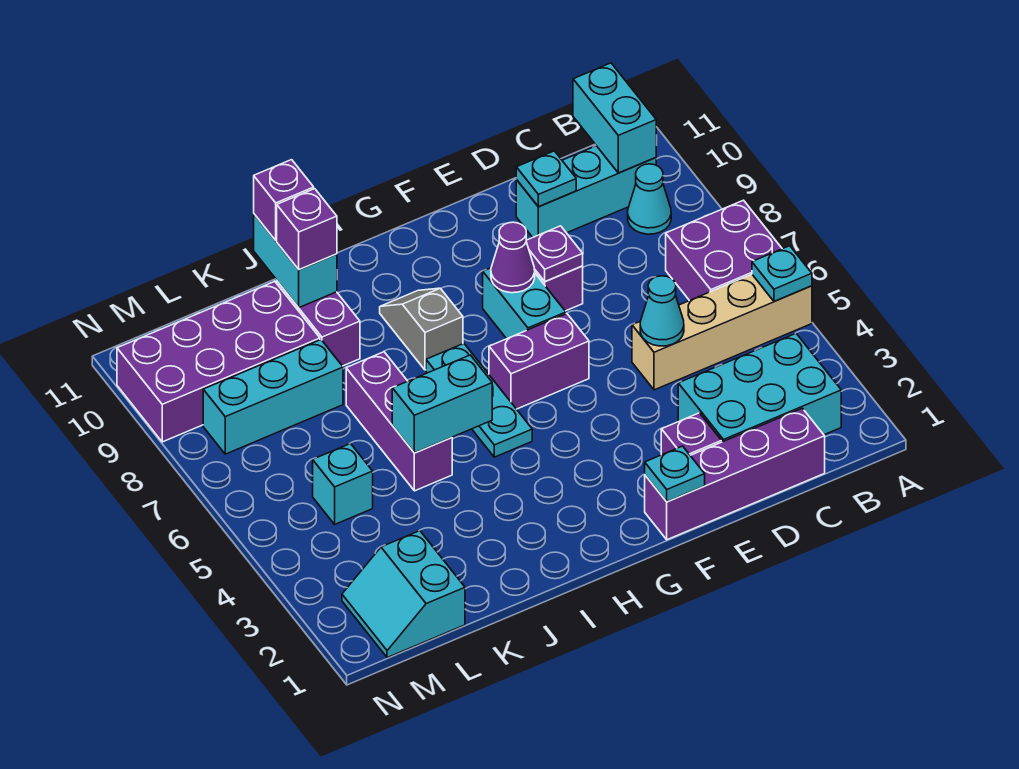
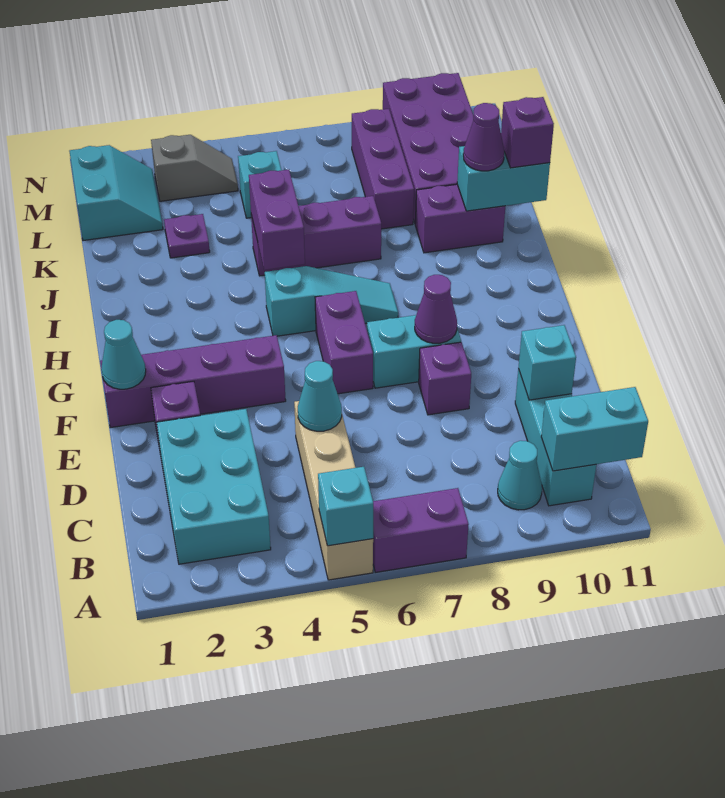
cyan plate A5 level 2 -> cyan brick A5 level 2
purple brick A6:B7 level 1 -> purple brick A6:A7 level 1
purple brick C1:F1 level 1 -> purple brick F1:F4 level 1
cyan plate D10 level 2 -> cyan brick D10 level 2
purple plate E8 level 2 -> purple plate K3 level 1
cyan plate F1 level 2 -> cyan cone F1 level 2
cyan plate H5:H7 level 1 -> cyan slope H5:H7 level 1 top 5
grey slope H8:H9 level 1 top 8 -> grey slope M3:M4 level 1 top 3
cyan brick I5:J5 level 2 -> purple brick I5:J5 level 2
purple brick J10 level 3 -> purple cone J10 level 3
cyan brick K8:M8 level 1 -> purple brick K8:M8 level 1
cyan slope L1:M2 level 1 top L -> cyan slope L1:M2 level 1 top 1

